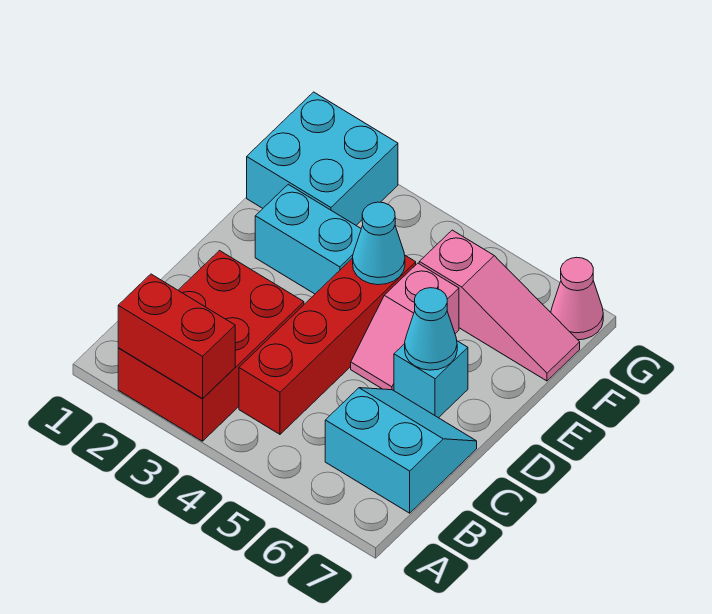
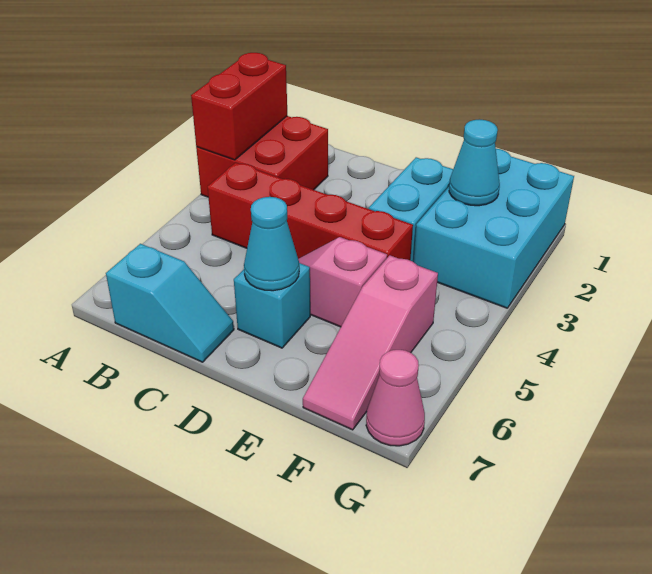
red brick A2:C3 level 1 -> red brick A2:B3 level 1
cyan slope B6:C7 level 1 top B -> cyan slope B7:C7 level 1 top B
cyan cone E4 level 2 -> cyan cone F2 level 2
cyan brick F1:G2 level 1 -> cyan brick F1:G3 level 1

